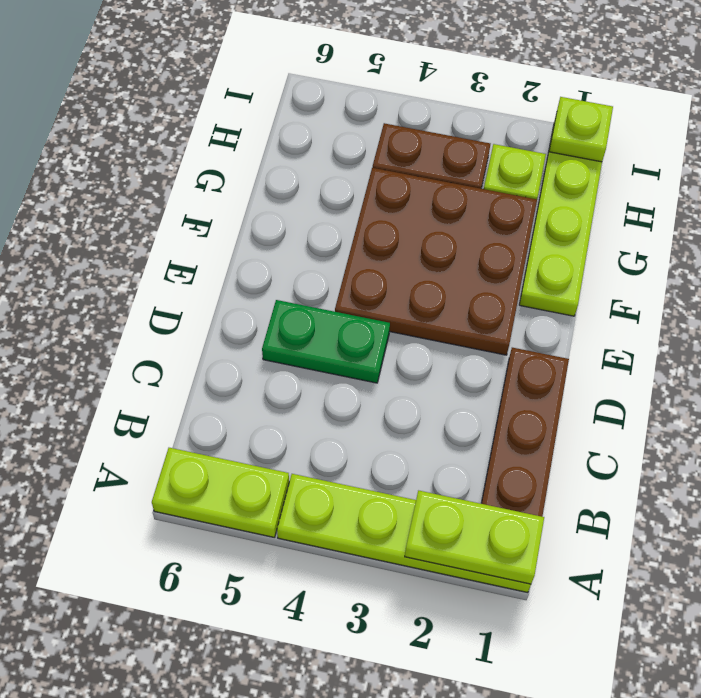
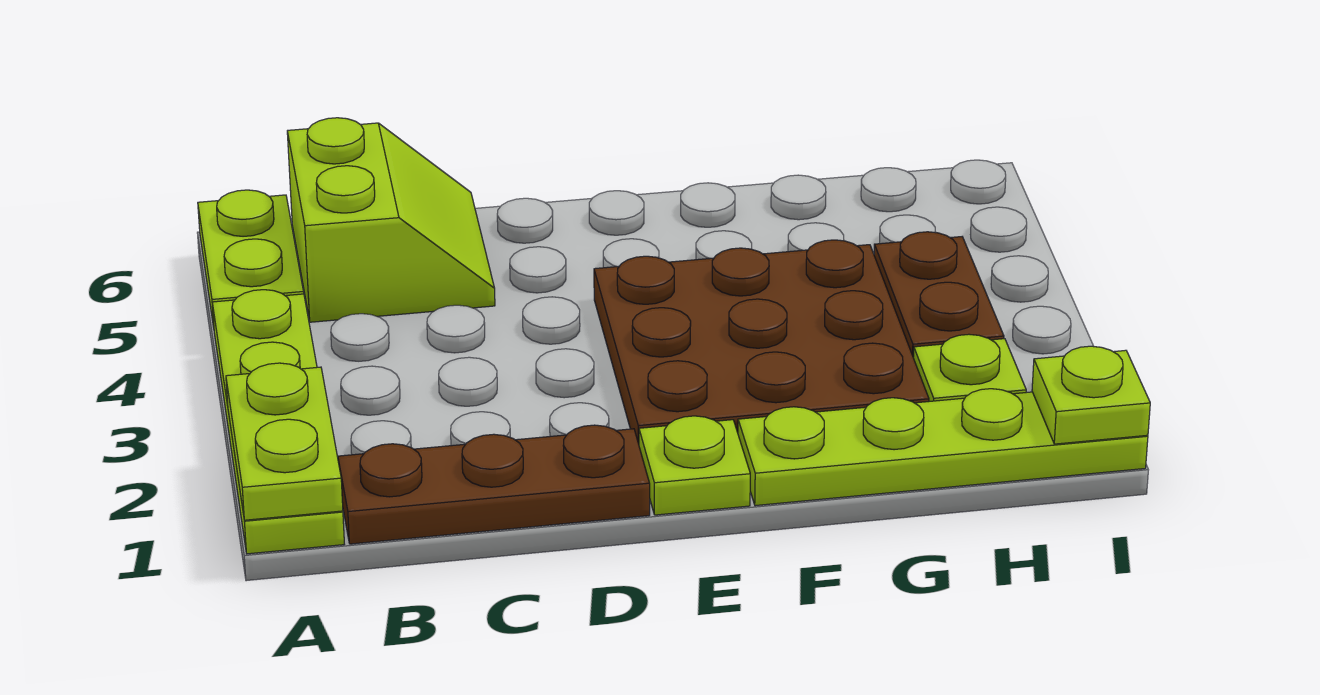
none -> lime slope B5:C6 level 1 top B
green plate D4:D5 level 1 -> none
none -> lime plate E1 level 1

